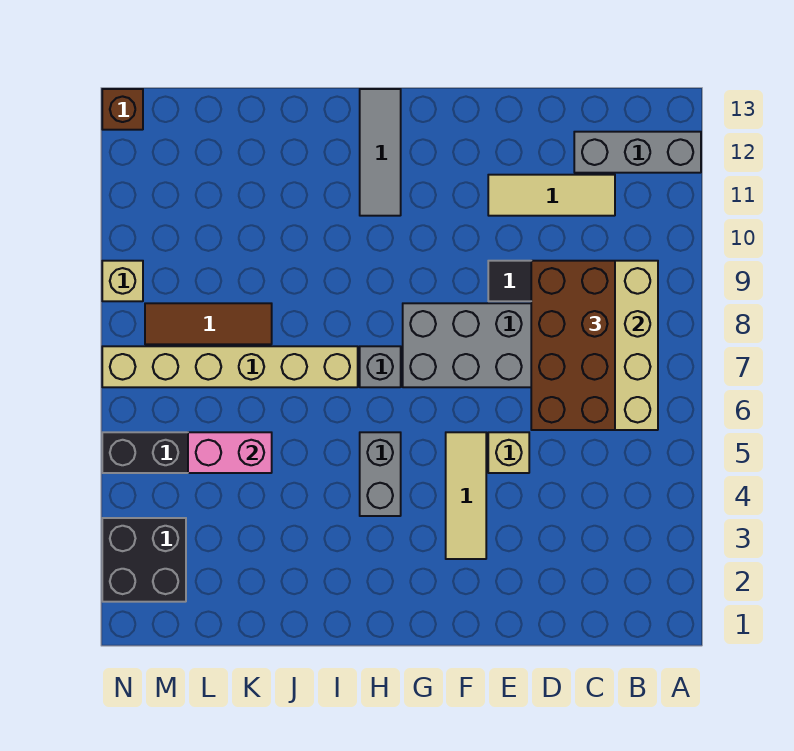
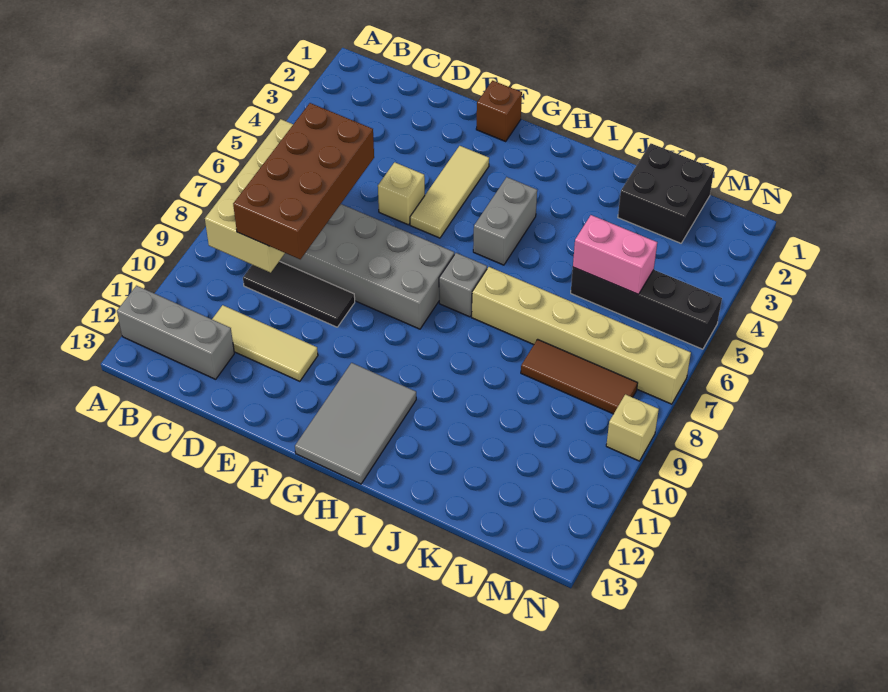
grey tile H11:H13 level 1 -> grey tile G11:H13 level 1
black brick M2:N3 level 1 -> black brick K1:L2 level 1
brown brick N13 level 1 -> brown brick F1 level 1

